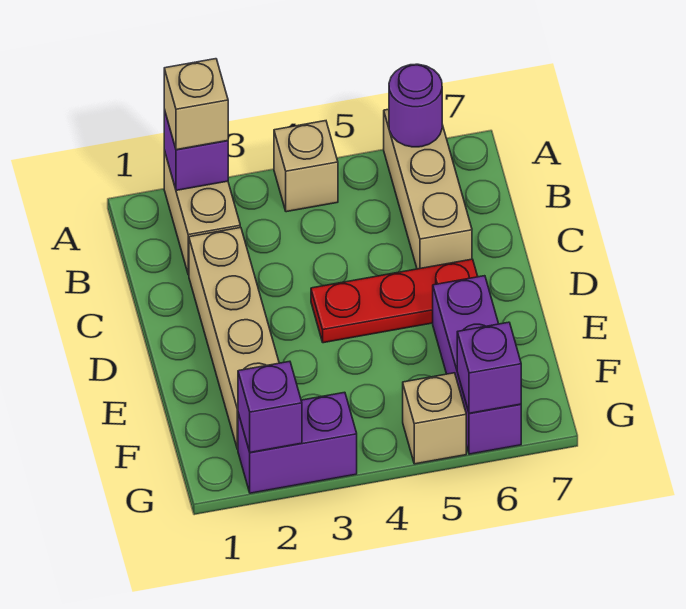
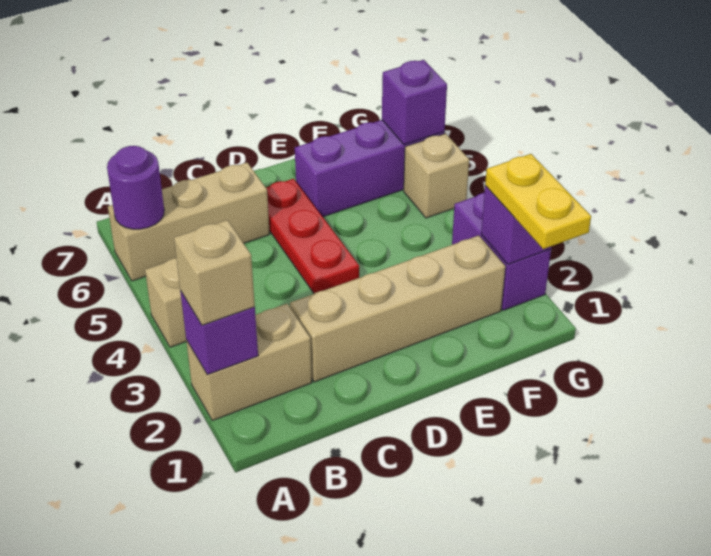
none -> yellow plate G1:G2 level 3

